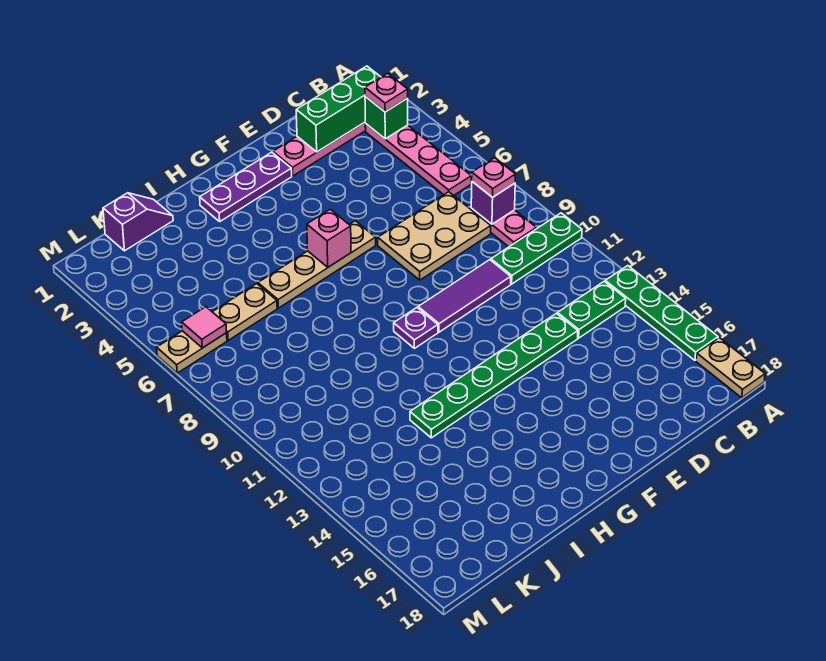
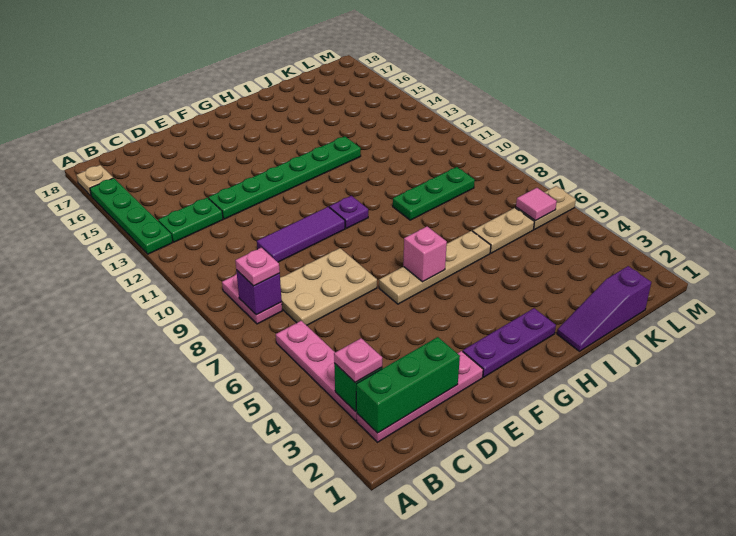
green plate A10:C10 level 1 -> green plate I9:K9 level 1
tan plate A17:A18 level 1 -> tan plate A17 level 1
purple slope J1:K1 level 1 top K -> purple slope I1:K1 level 1 top K

